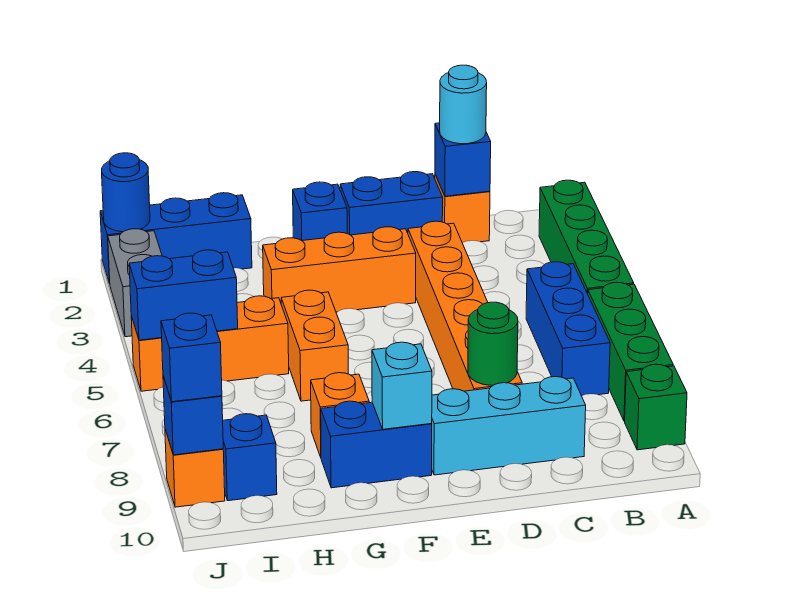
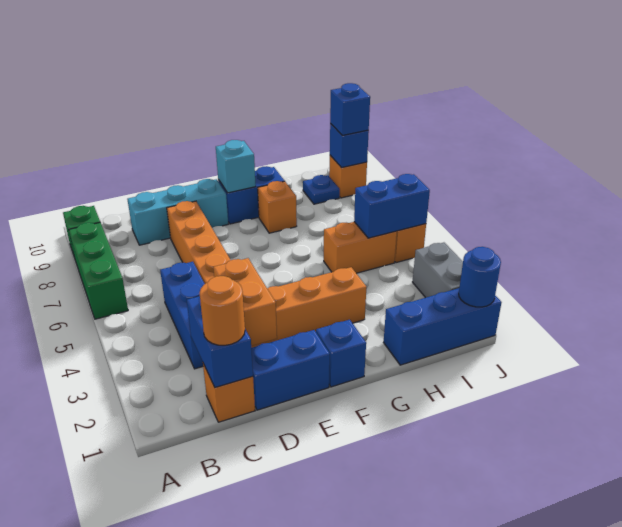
green brick A2:A5 level 1 -> none
blue brick B5:B7 level 1 -> blue brick C3:C5 level 1
blue brick C1 level 2 -> blue brick C1:C2 level 2
cyan round brick C1 level 3 -> orange round brick C1 level 3
green round brick D8 level 2 -> none
orange brick G5:G6 level 1 -> orange brick D2:D3 level 2
blue brick I9 level 1 -> blue plate I9 level 1

